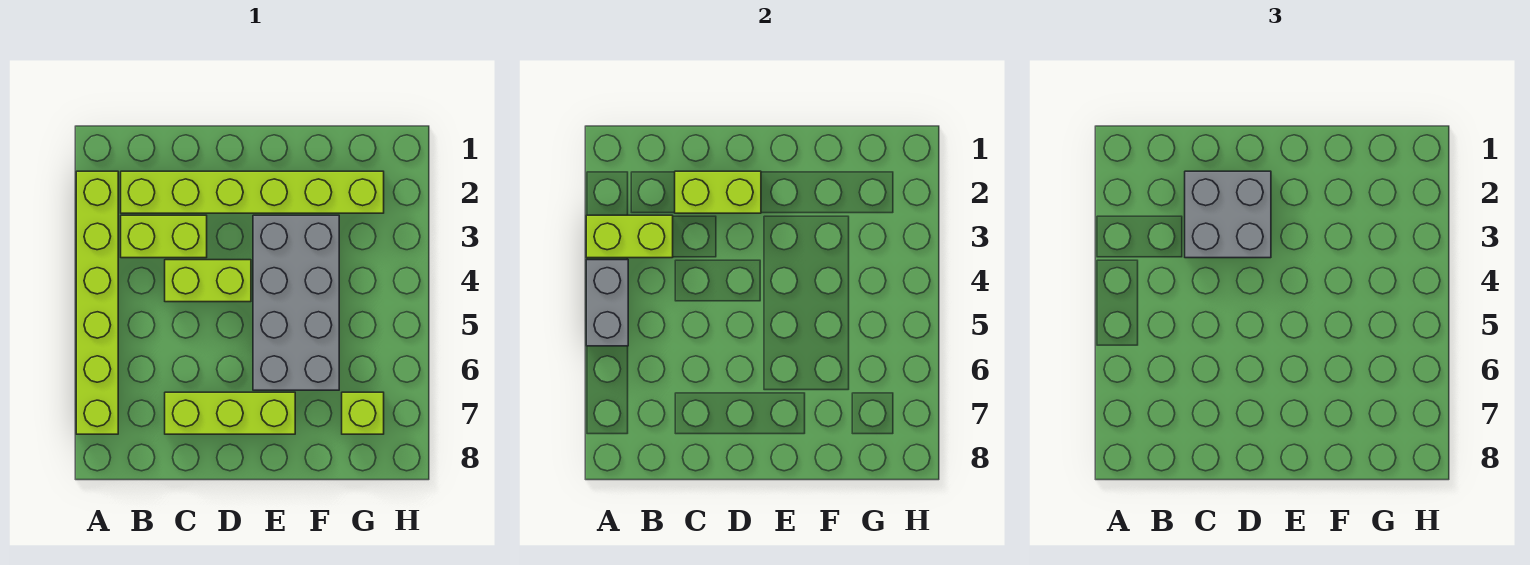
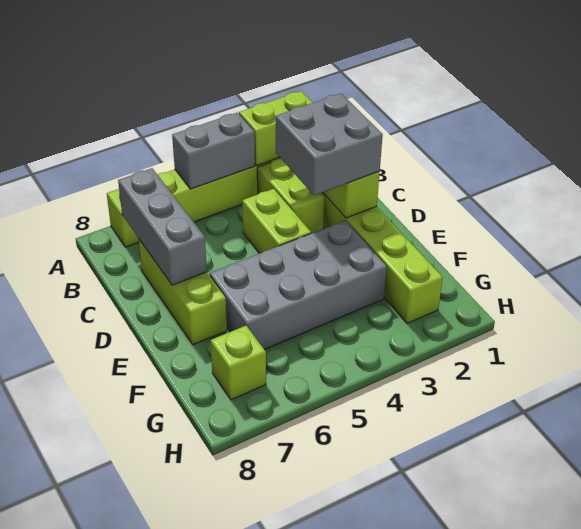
lime brick A3:B3 level 2 -> lime brick A2:A3 level 2
none -> grey brick B7:D7 level 2

